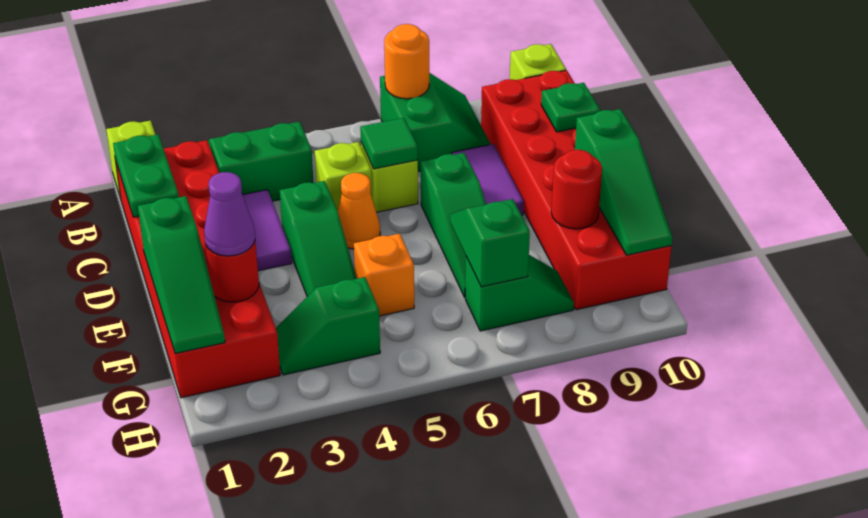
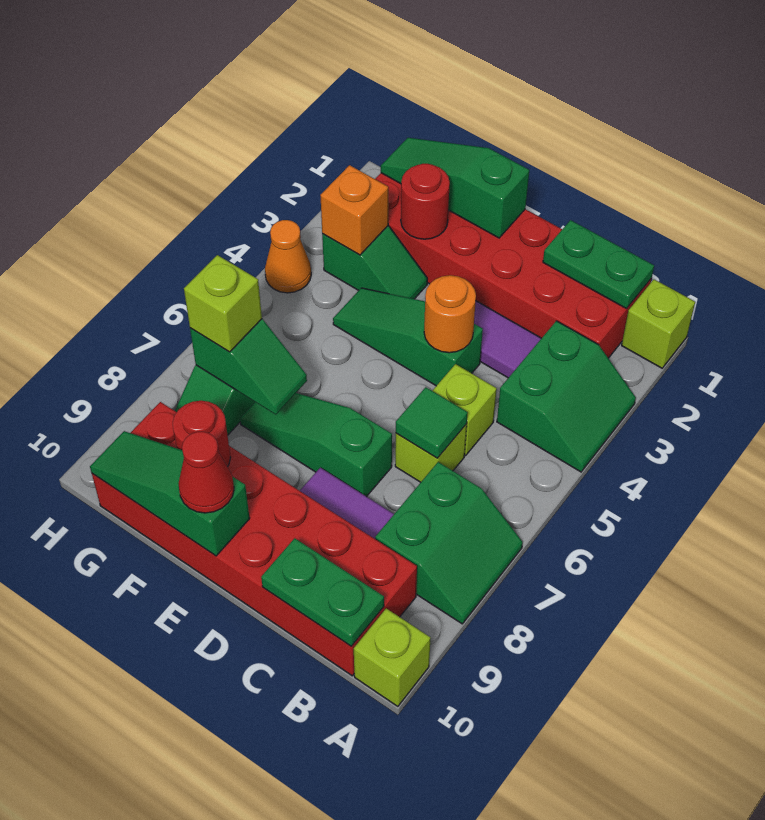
green slope A7:B8 level 1 top 7 -> green slope A7:B8 level 1 top B
orange round brick A7 level 2 -> orange round brick D4 level 2
green plate C10 level 2 -> green plate B10:C10 level 2
orange cone D5 level 1 -> orange cone H4 level 1
none -> red cone E10 level 3
purple cone F2 level 3 -> none
orange brick F5 level 1 -> orange brick G3 level 2
green slope G3:G4 level 1 top 4 -> green slope F3:G3 level 1 top G
none -> lime brick G7 level 3

